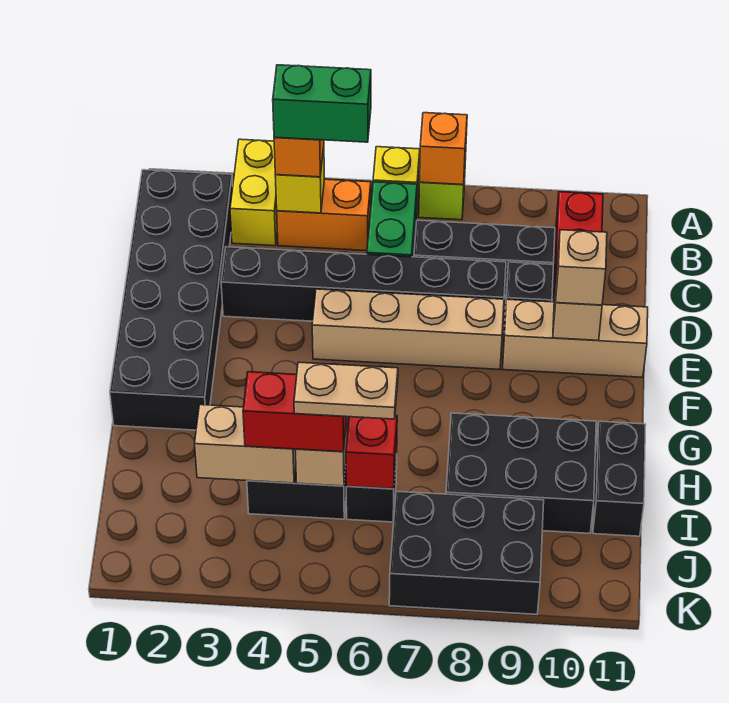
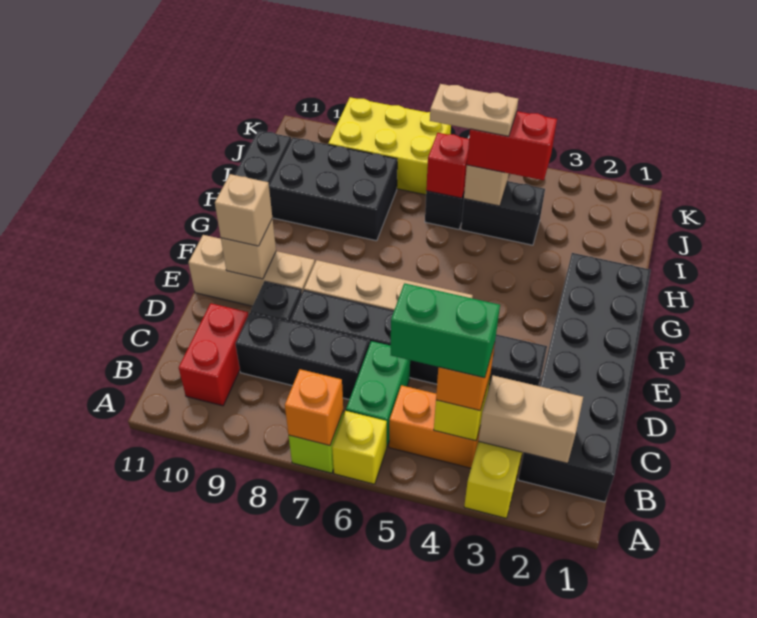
tan brick I3:I4 level 2 -> tan brick B2:B3 level 2
black brick J7:K9 level 1 -> yellow brick J7:K9 level 1

